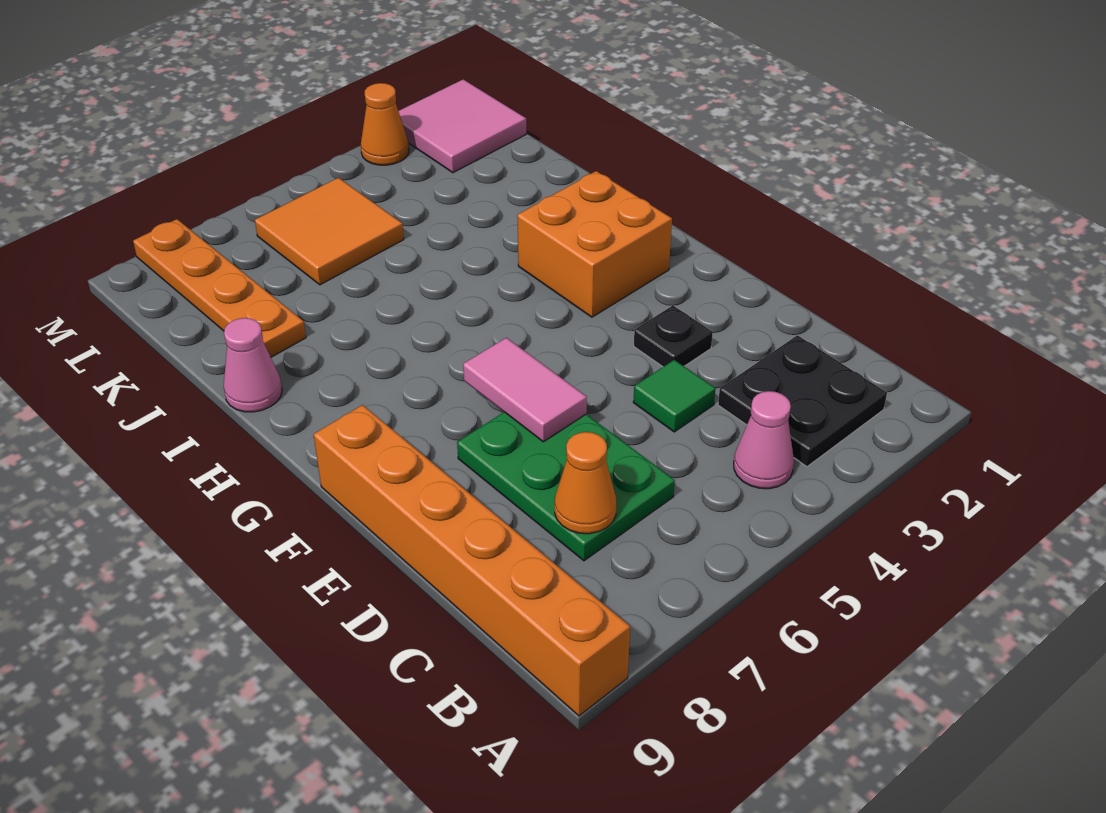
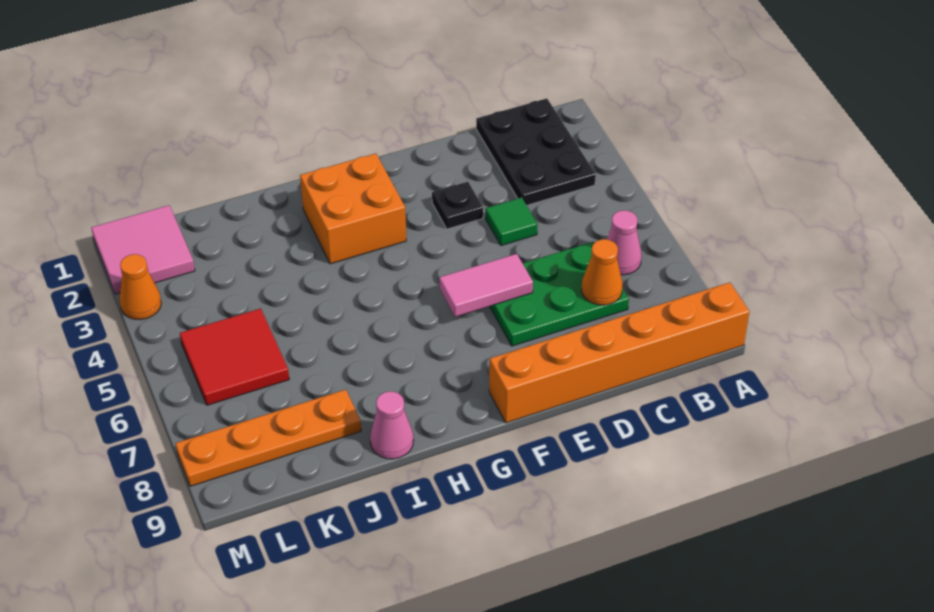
black plate B2:C3 level 1 -> black plate B1:C3 level 1
pink cone B4 level 1 -> pink cone B6 level 1
orange tile K5:L6 level 1 -> red tile K5:L6 level 1

